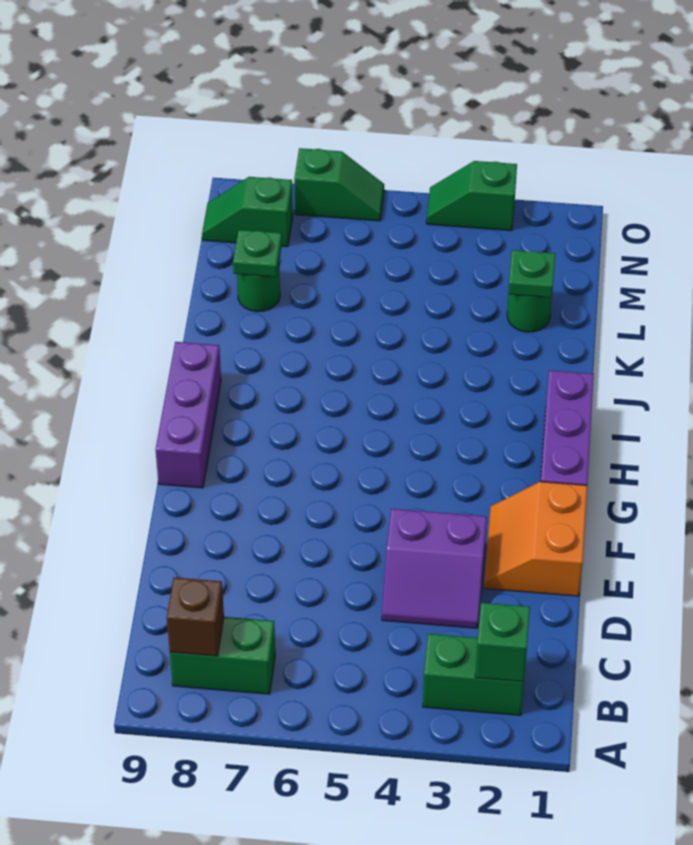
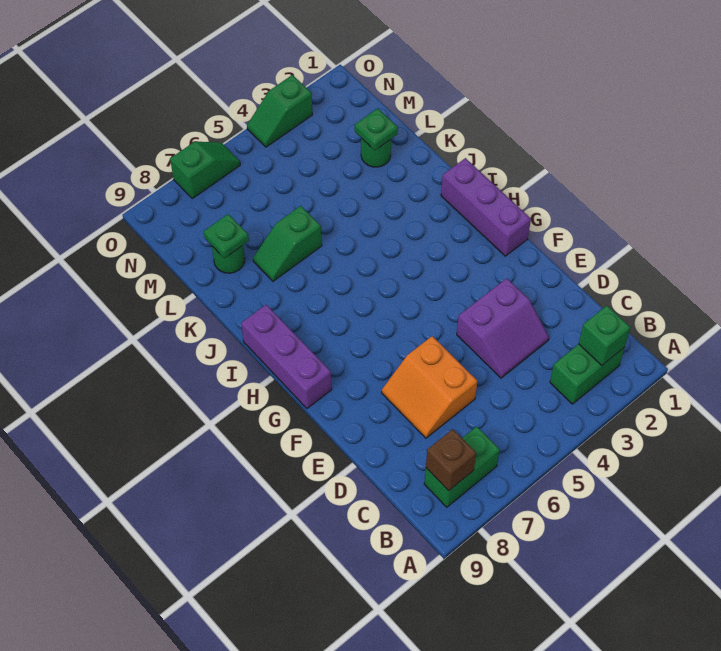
orange slope E1:F2 level 1 top 1 -> orange slope D6:E7 level 1 top 6
green slope N8:N9 level 1 top 8 -> green slope K6:K7 level 1 top 6

